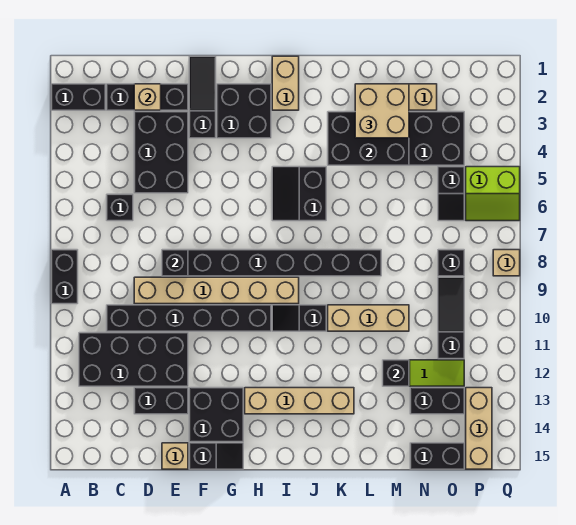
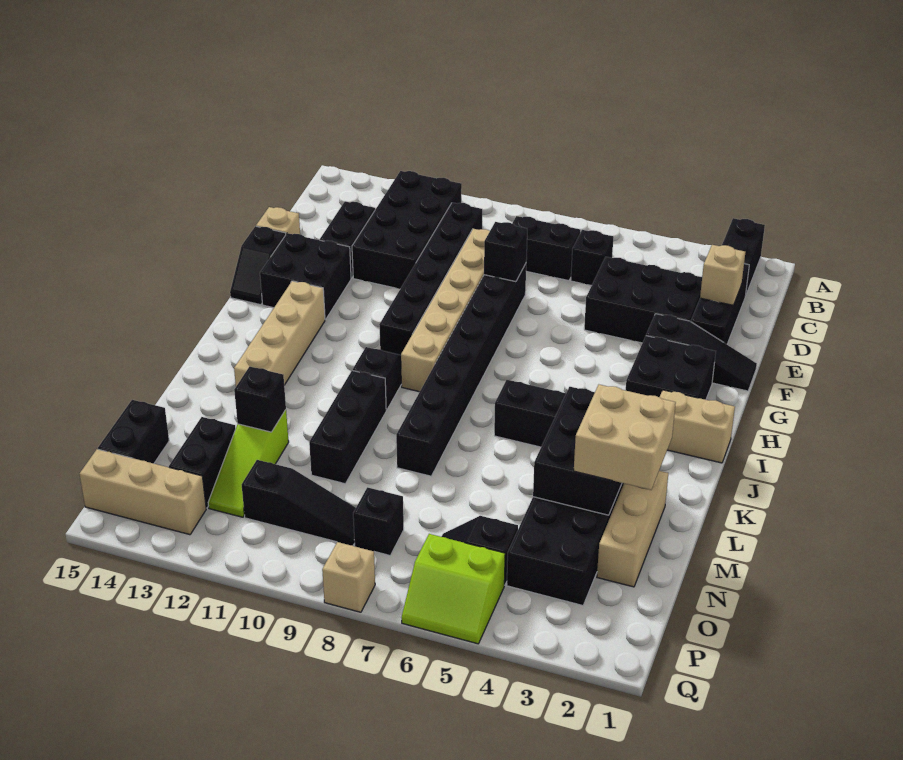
black brick A8:A9 level 1 -> black brick C7:C8 level 1
tan brick K10:M10 level 1 -> black brick K10:M10 level 1
lime slope P5:Q6 level 1 top 5 -> lime slope P5:Q6 level 1 top P

